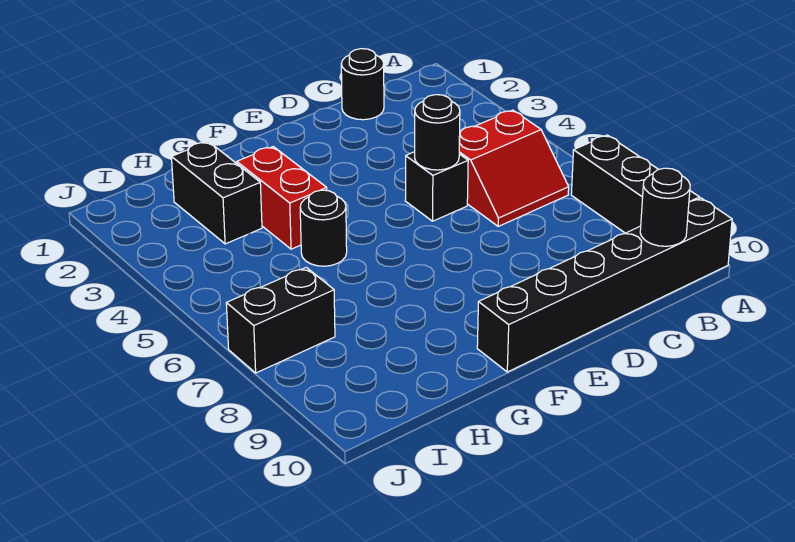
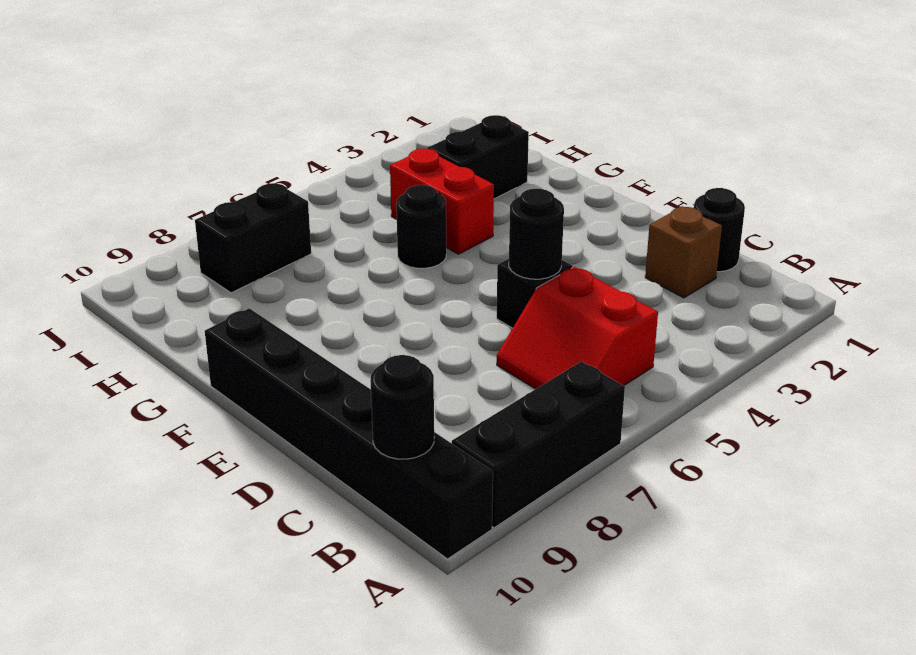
none -> brown brick C2 level 1
red brick G3:G4 level 1 -> red brick G4:H4 level 1
black brick I7:J7 level 1 -> black brick I7:I8 level 1

